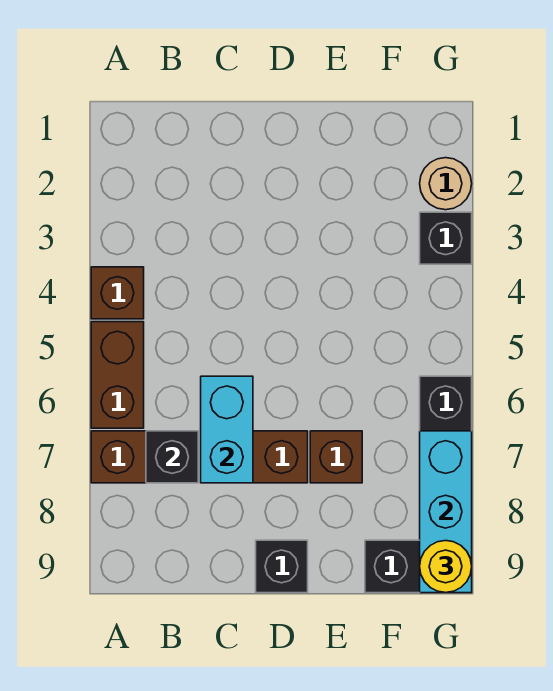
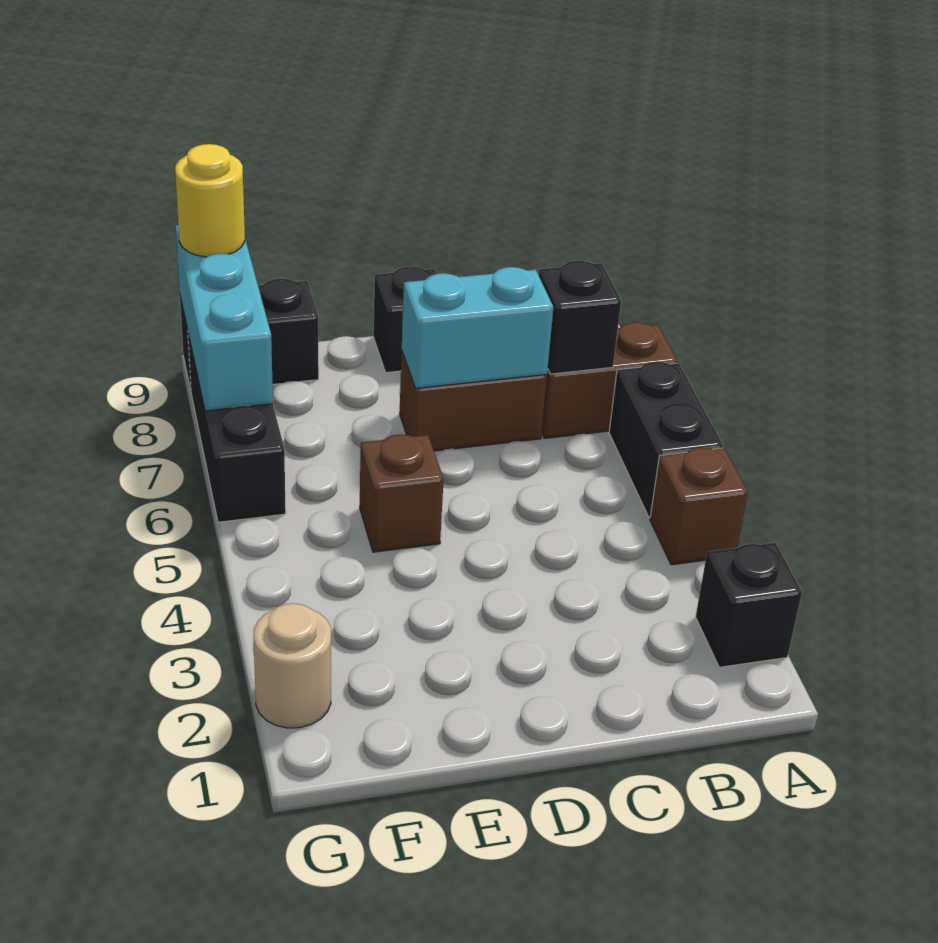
brown brick A5:A6 level 1 -> black brick A5:A6 level 1
cyan brick C6:C7 level 2 -> cyan brick C7:D7 level 2
brown brick E7 level 1 -> brown brick E5 level 1
black brick G3 level 1 -> black brick A2 level 1

